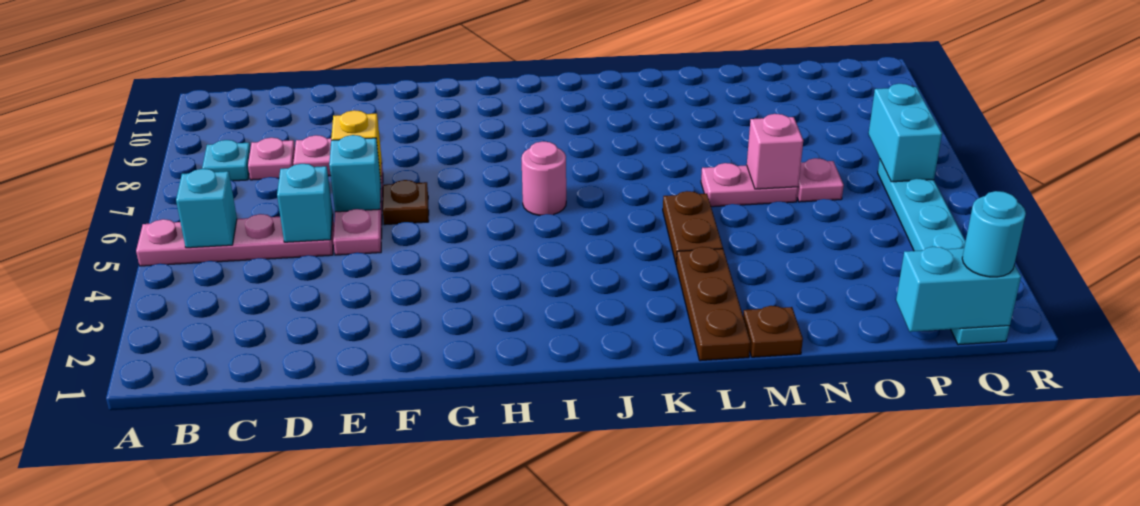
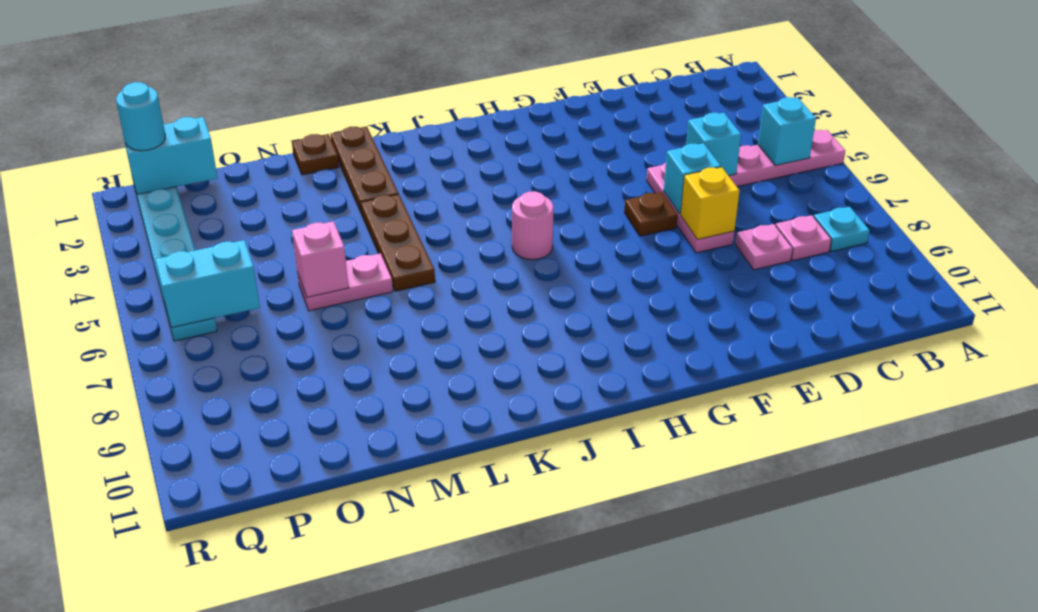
brown plate L4:L5 level 1 -> brown plate L4:L6 level 1
pink plate O6 level 1 -> none
cyan brick Q6:Q7 level 2 -> cyan brick P6:Q6 level 2

